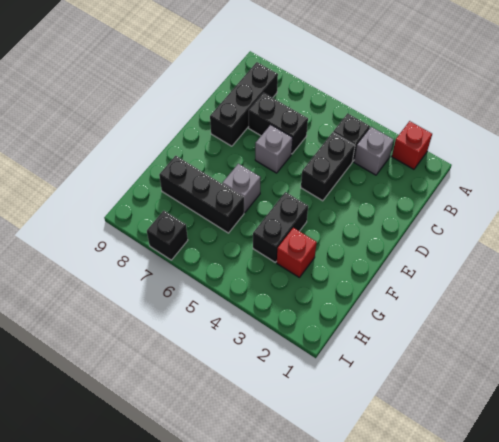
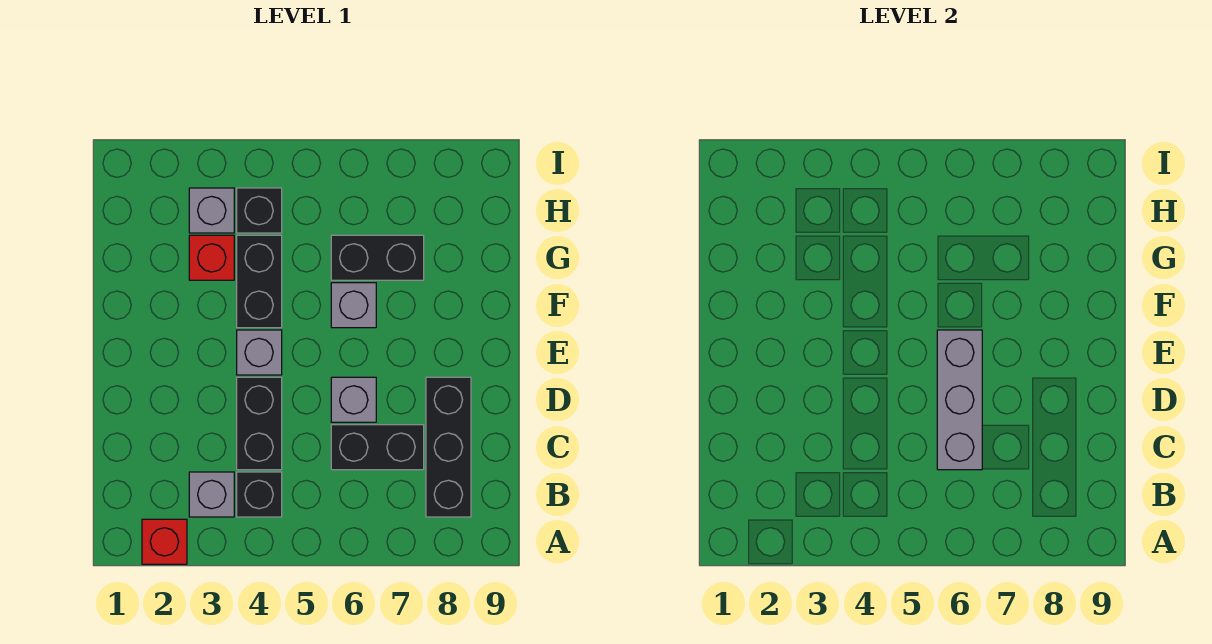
none -> grey brick C6:E6 level 2
none -> grey brick E4 level 1
black brick G6:G8 level 1 -> black brick G6:G7 level 1
none -> grey brick H3 level 1
black brick I7 level 1 -> black brick H4 level 1

